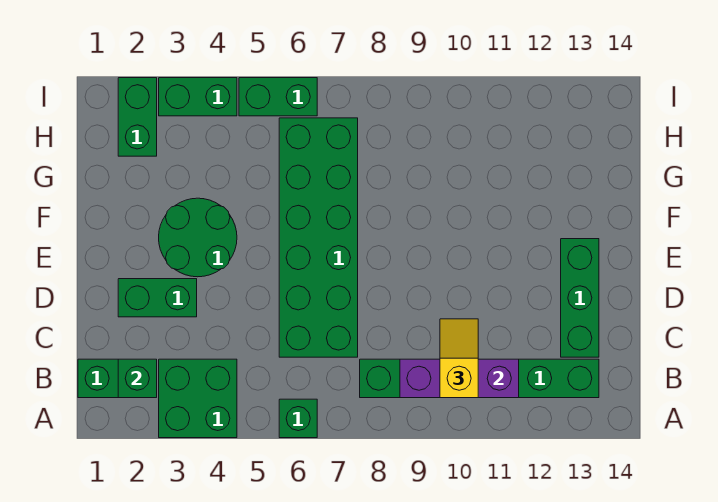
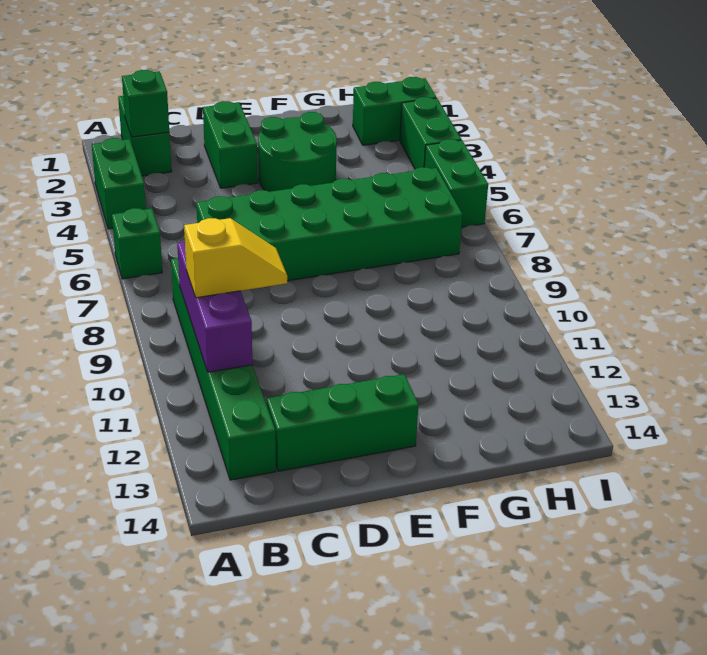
green brick A3:B4 level 1 -> green brick A3:A4 level 1

